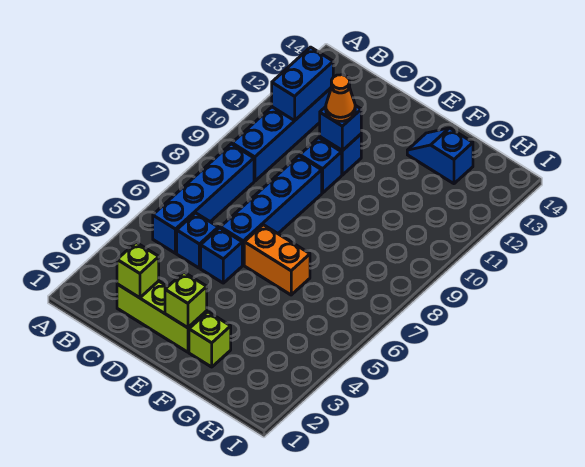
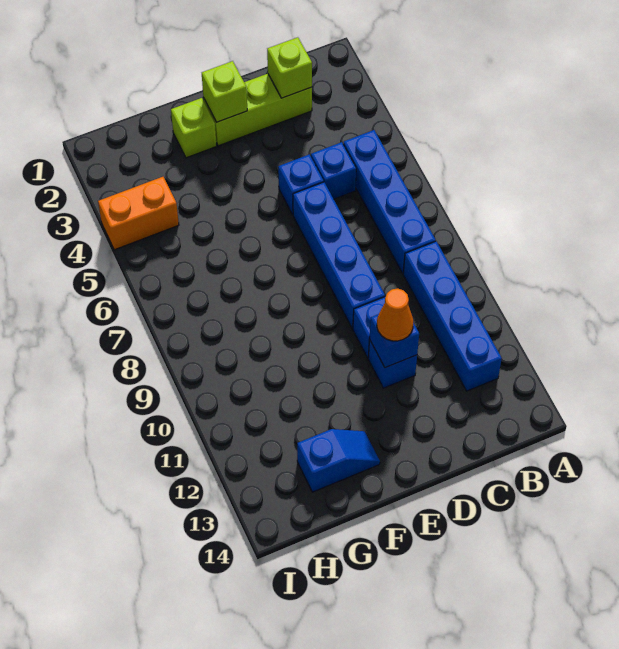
blue brick B11:B12 level 2 -> none
orange brick E6:F6 level 1 -> orange brick H4:I4 level 1

